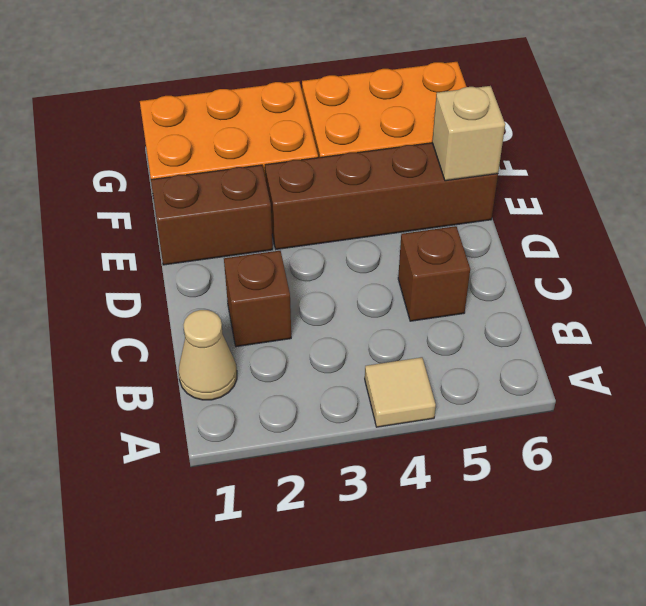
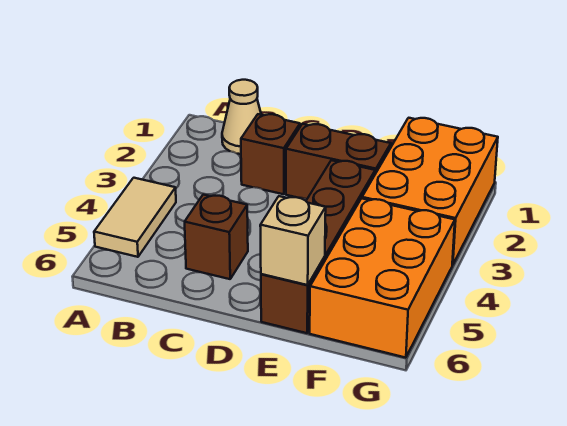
tan tile A4 level 1 -> tan tile A4:A5 level 1
brown brick E1:E2 level 1 -> brown brick D2:E2 level 1

